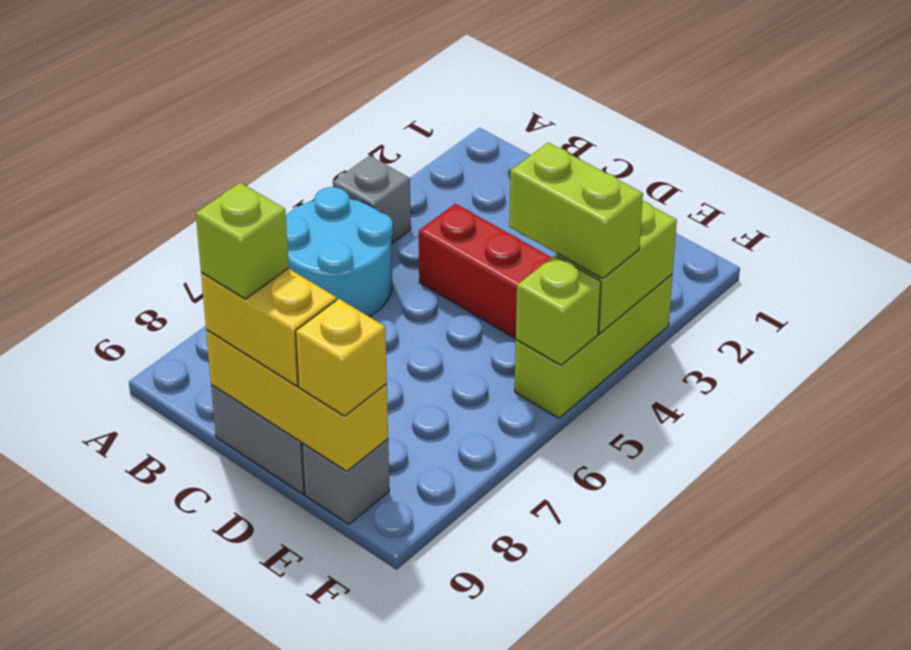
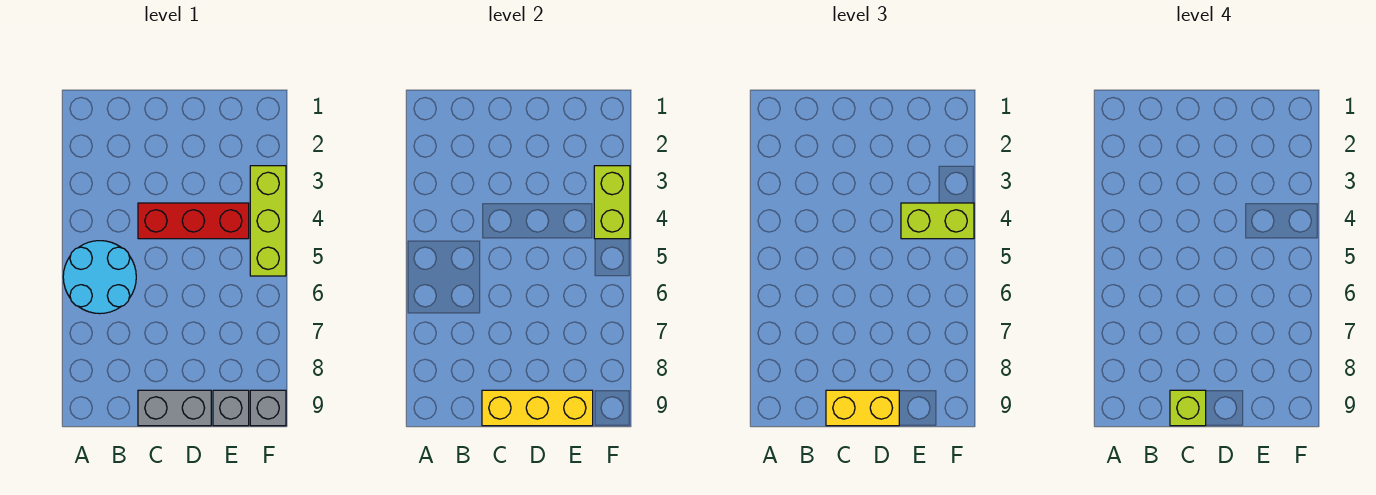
grey brick A4 level 1 -> grey brick F9 level 1
yellow brick E9 level 3 -> none
lime brick F5 level 2 -> none

